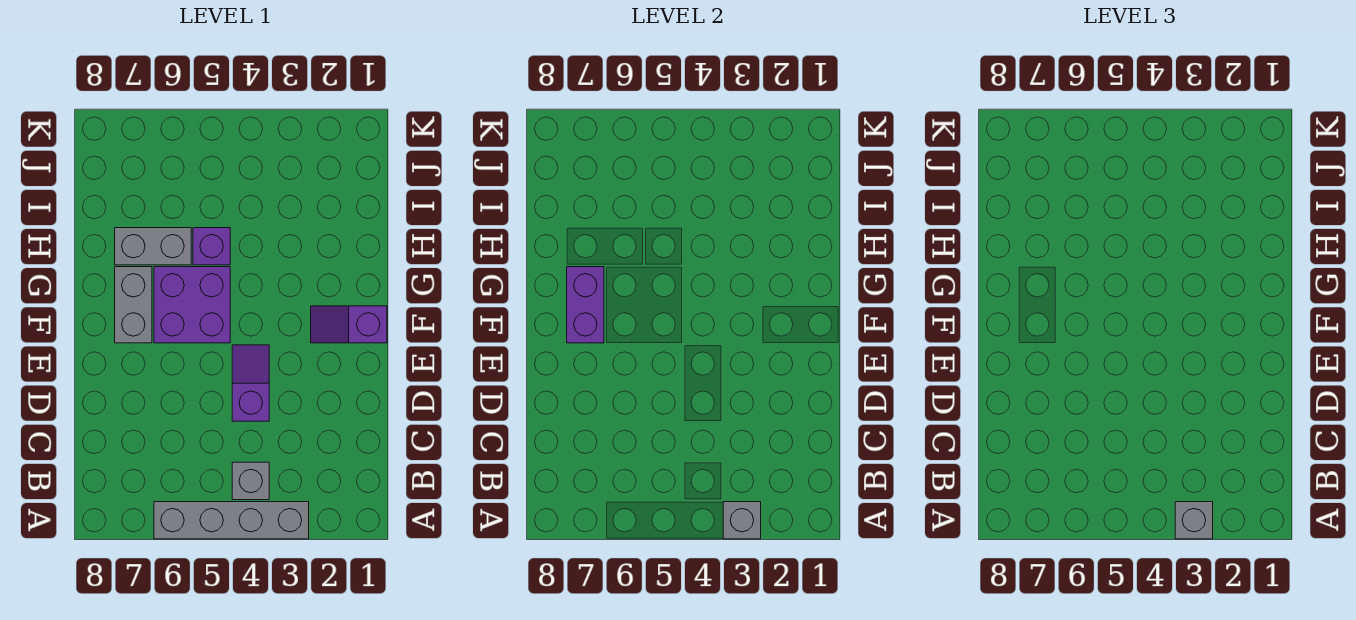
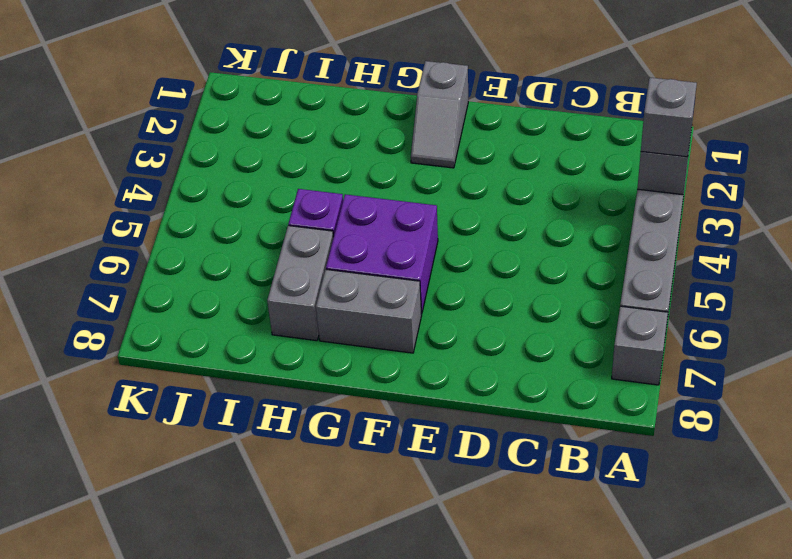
grey brick B4 level 1 -> grey brick A7 level 1
purple slope D4:E4 level 1 top D -> none
purple slope F1:F2 level 1 top 1 -> grey slope F1:F2 level 1 top 1
purple brick F7:G7 level 2 -> none

